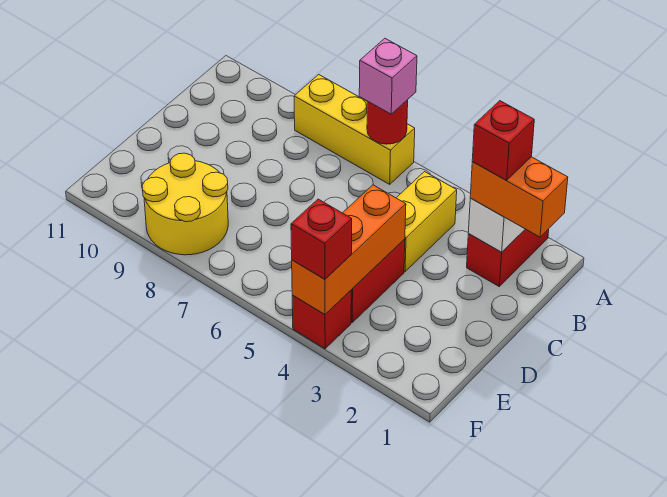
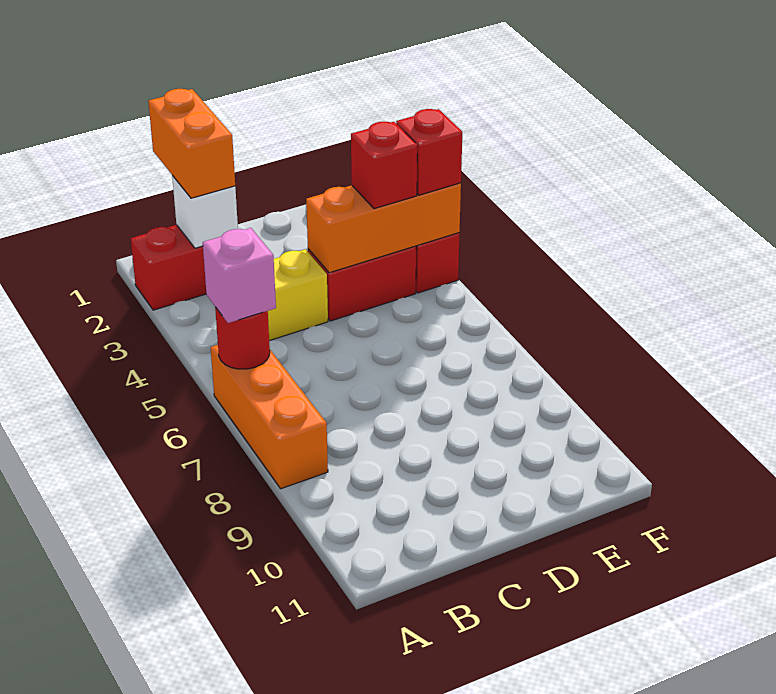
yellow brick A6:A8 level 1 -> orange brick A6:A8 level 1
red brick B2 level 4 -> red brick E4 level 3
yellow round brick E8:F9 level 1 -> none

